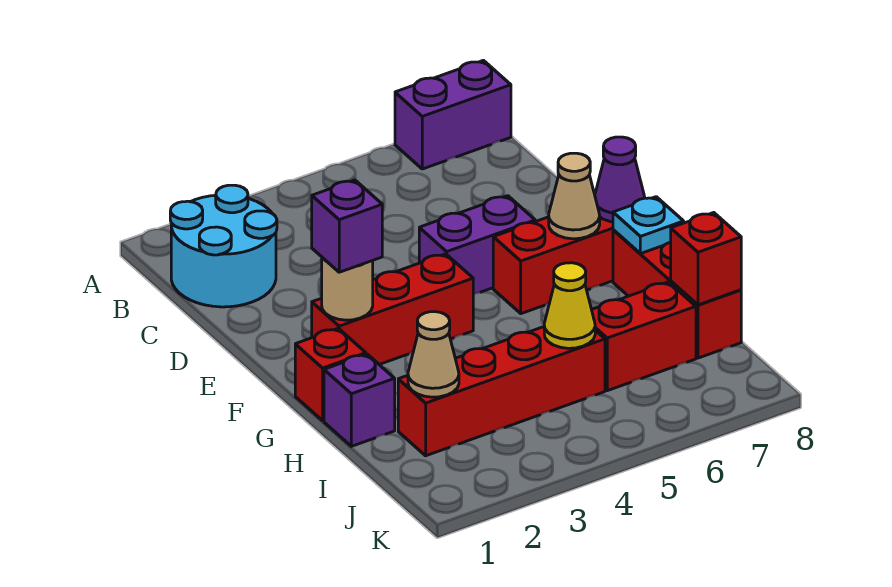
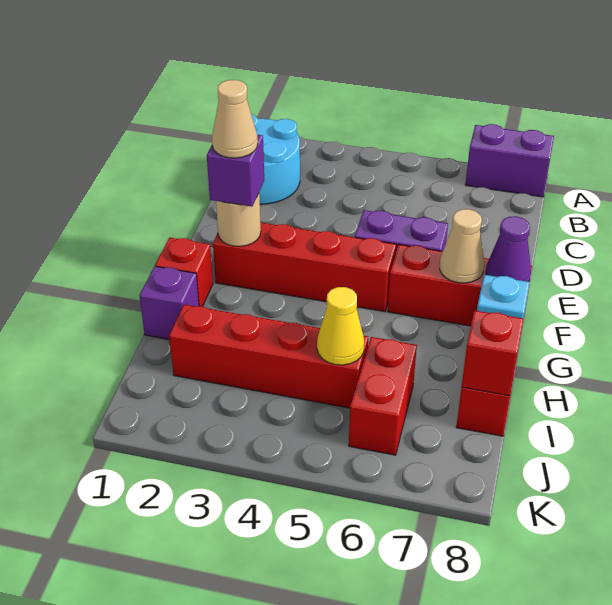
red brick F2:F4 level 1 -> red brick F2:F5 level 1
tan cone I2 level 2 -> tan cone F2 level 4
red brick I6:I7 level 1 -> red brick I6:J6 level 1

